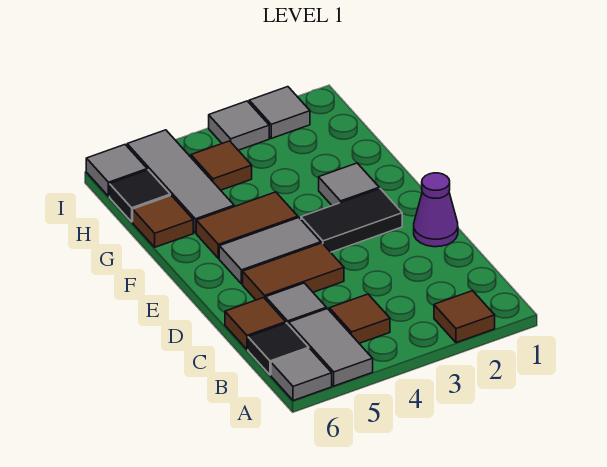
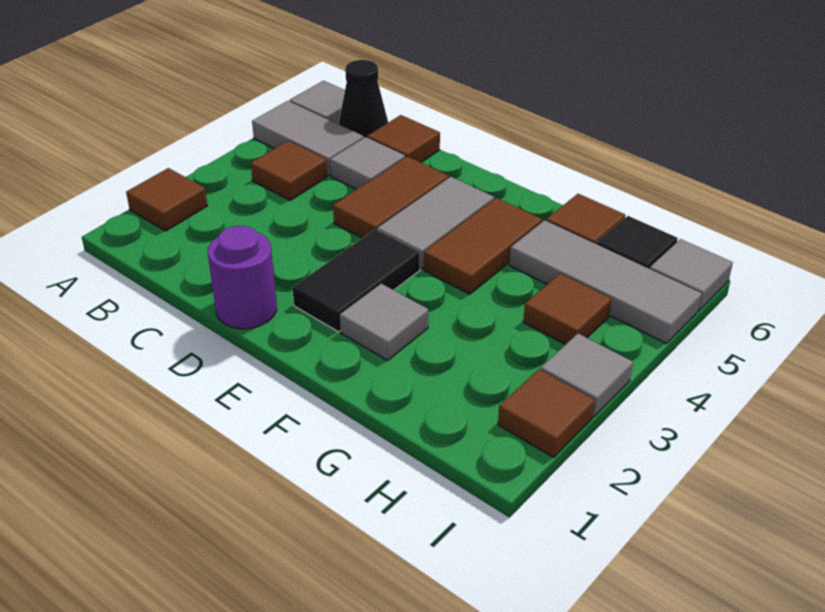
black tile B6 level 1 -> black cone B6 level 1
purple cone D1 level 1 -> purple round brick D1 level 1
grey tile I2 level 1 -> brown tile I2 level 1

